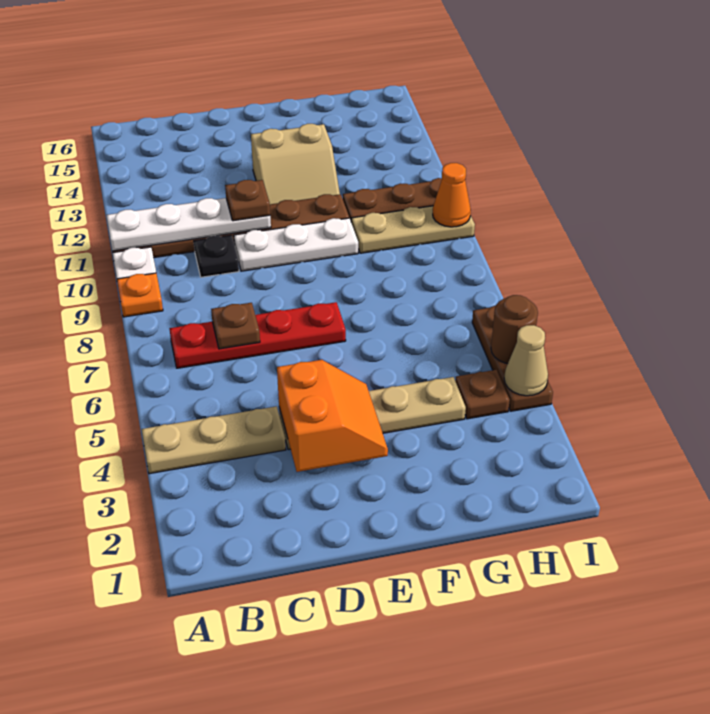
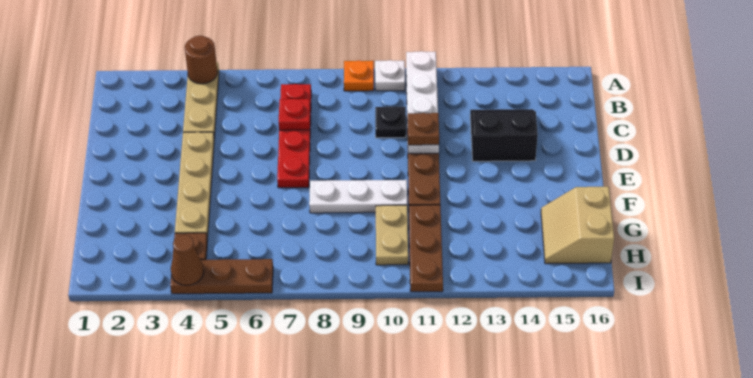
brown plate C7 level 2 -> red plate C7 level 2
none -> black slope C13:D14 level 1 top D
orange slope D3:E4 level 2 top D -> none
white plate D10:F10 level 1 -> white plate F8:F10 level 1
tan slope E12:F13 level 1 top 13 -> tan slope G15:H16 level 1 top 16
tan plate G10:I10 level 1 -> tan plate G10:H10 level 1
tan cone I4 level 2 -> brown cone I4 level 2
brown round brick I5 level 2 -> brown round brick A4 level 2
orange cone I10 level 2 -> none

